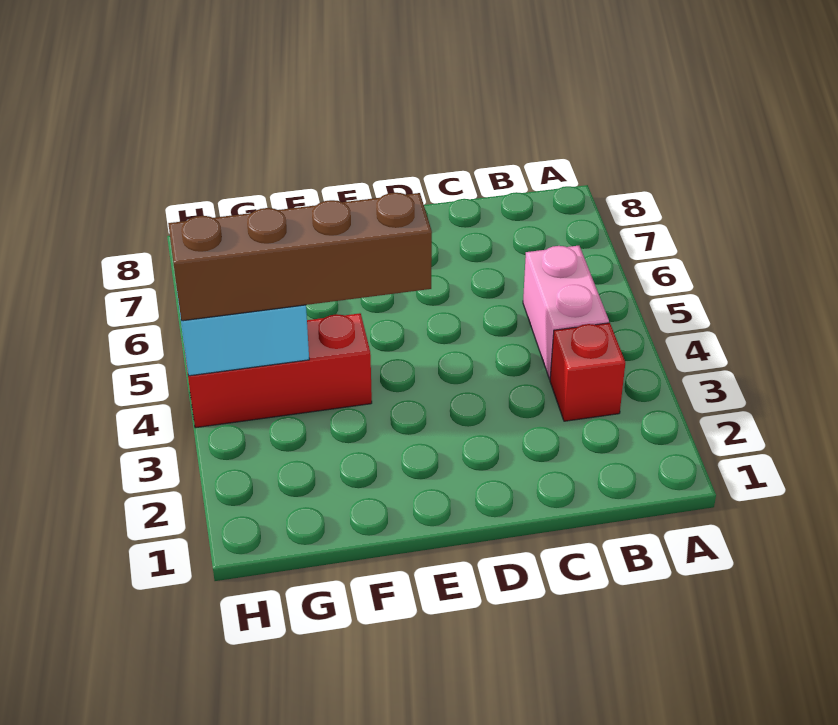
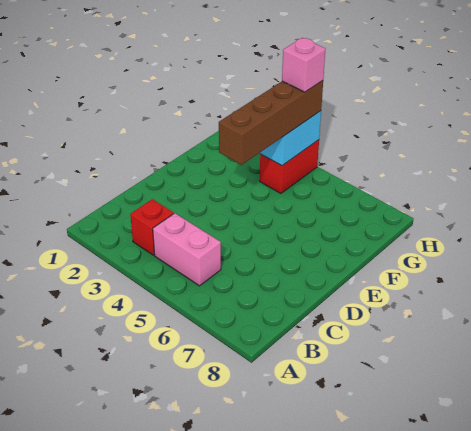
red brick F4:H4 level 1 -> red brick G4:H4 level 1
none -> pink brick H4 level 4

